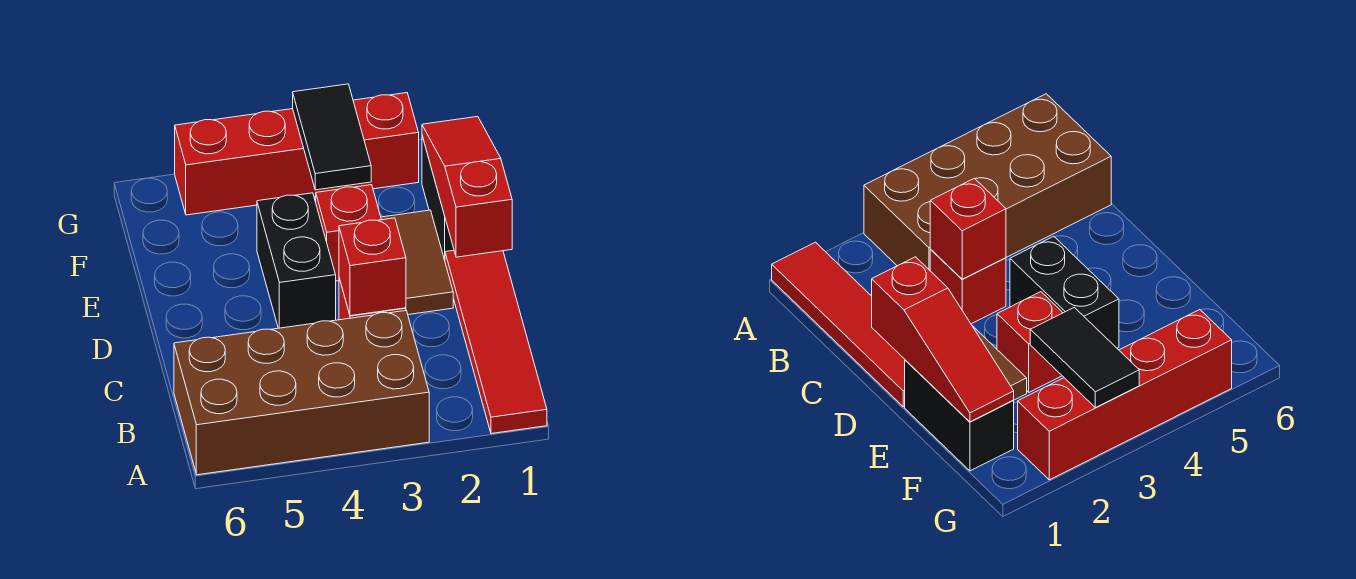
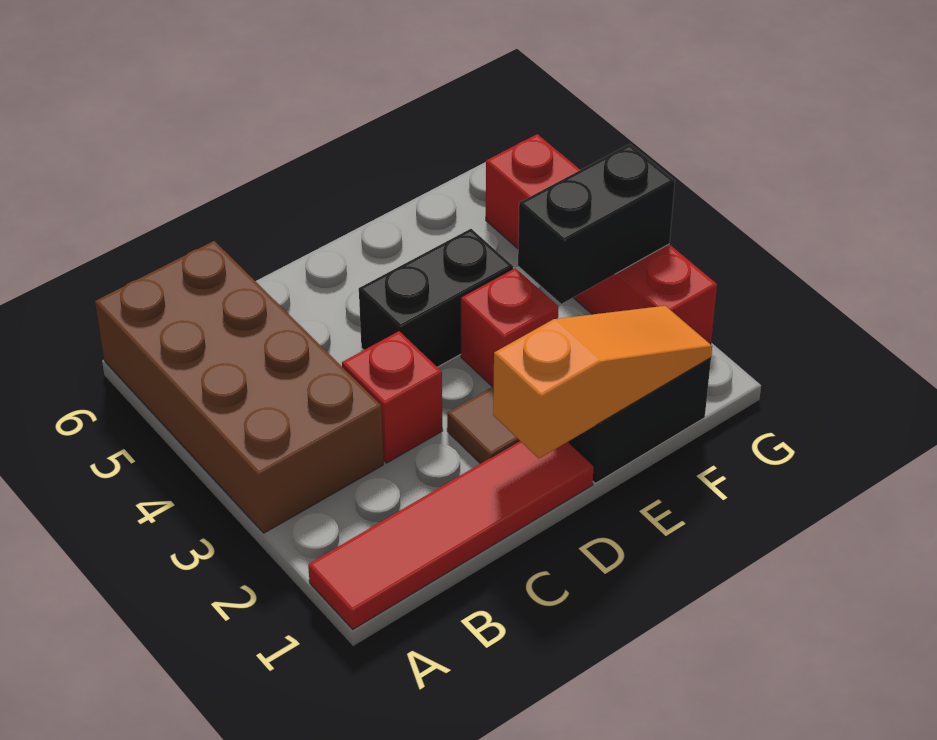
red brick C3 level 2 -> none
red slope D1:F1 level 2 top D -> orange slope D1:F1 level 2 top D
black tile F3:G3 level 2 -> black brick F3:G3 level 2

